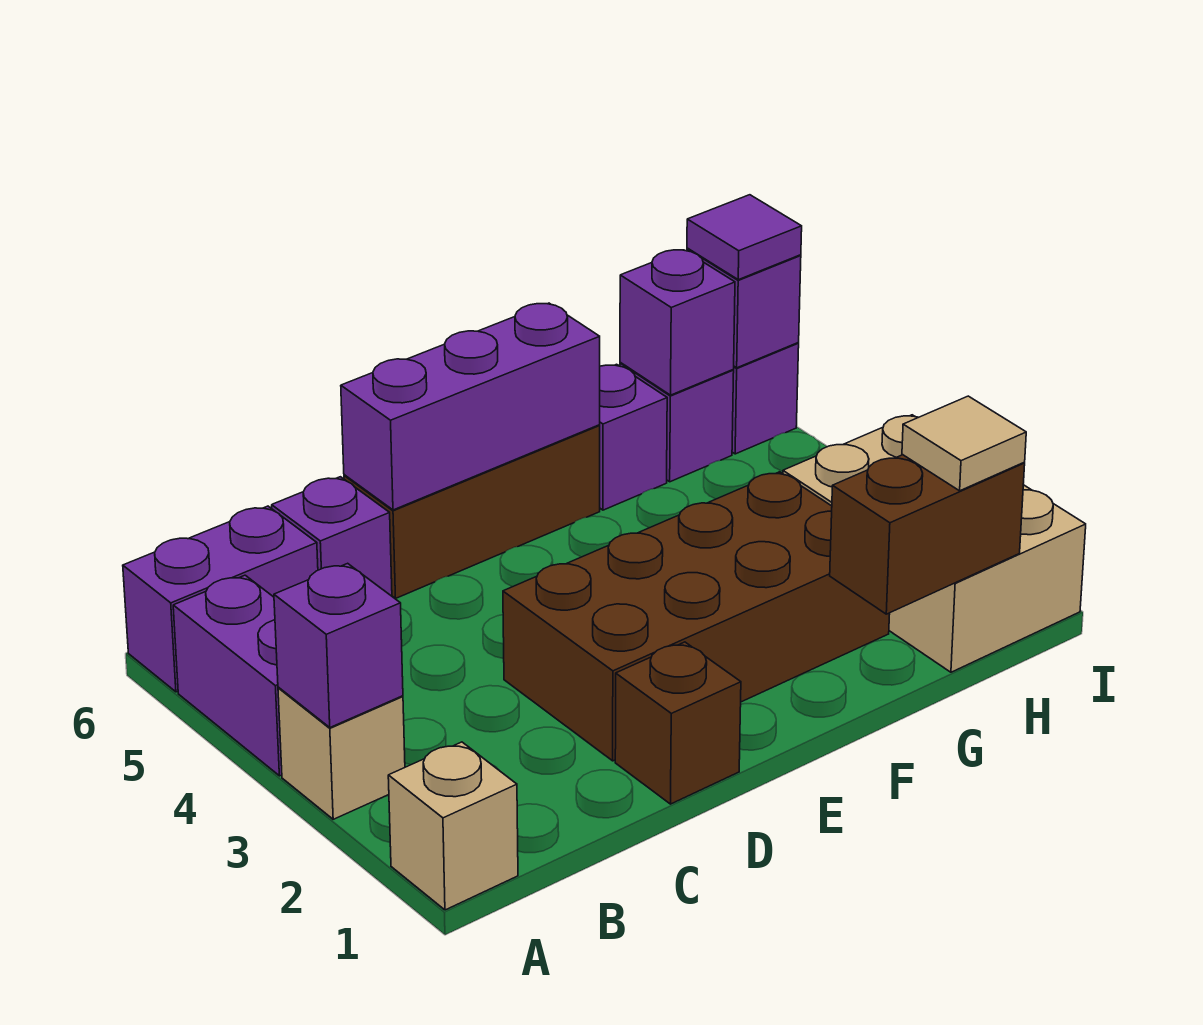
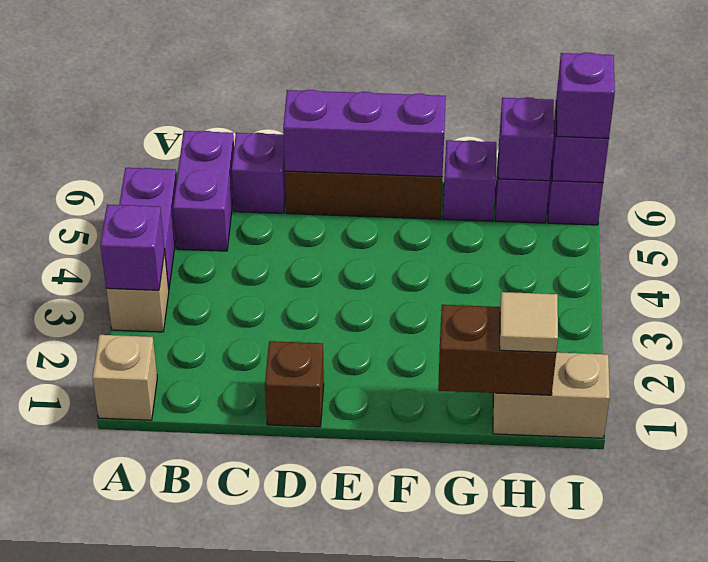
purple brick A6:B6 level 1 -> purple brick B5:B6 level 1
brown brick D2:G3 level 1 -> none
tan brick H1:I3 level 1 -> tan brick H1:I1 level 1
purple tile I6 level 3 -> purple brick I6 level 3

